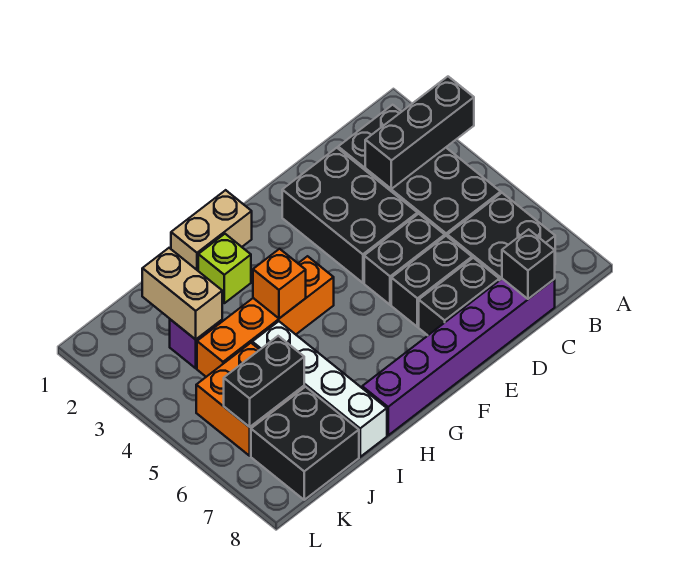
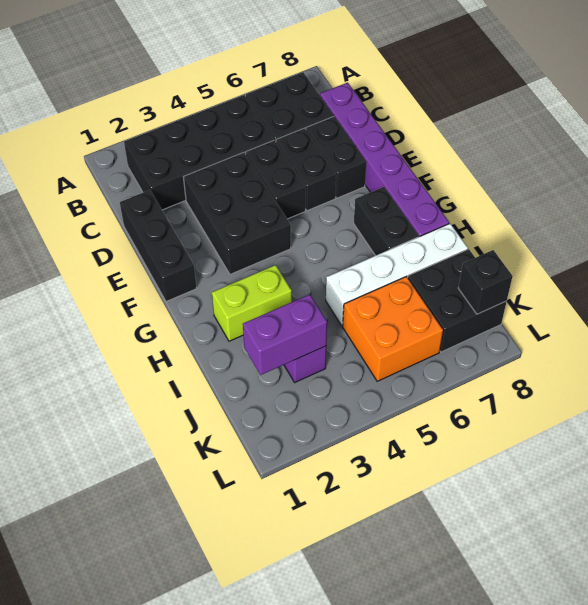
black brick A3:C3 level 2 -> black brick D1:F1 level 1
black brick C8 level 2 -> black brick K8 level 2
black brick D2:E4 level 1 -> black brick D3:F4 level 1
tan brick G1:H1 level 1 -> none
orange brick G4:J4 level 1 -> none
lime brick H2 level 1 -> lime brick H2:H3 level 1
orange brick H4 level 2 -> none
tan brick J2:J3 level 2 -> purple brick J2:J3 level 2
black brick J6:K6 level 2 -> black brick G7:H7 level 1

